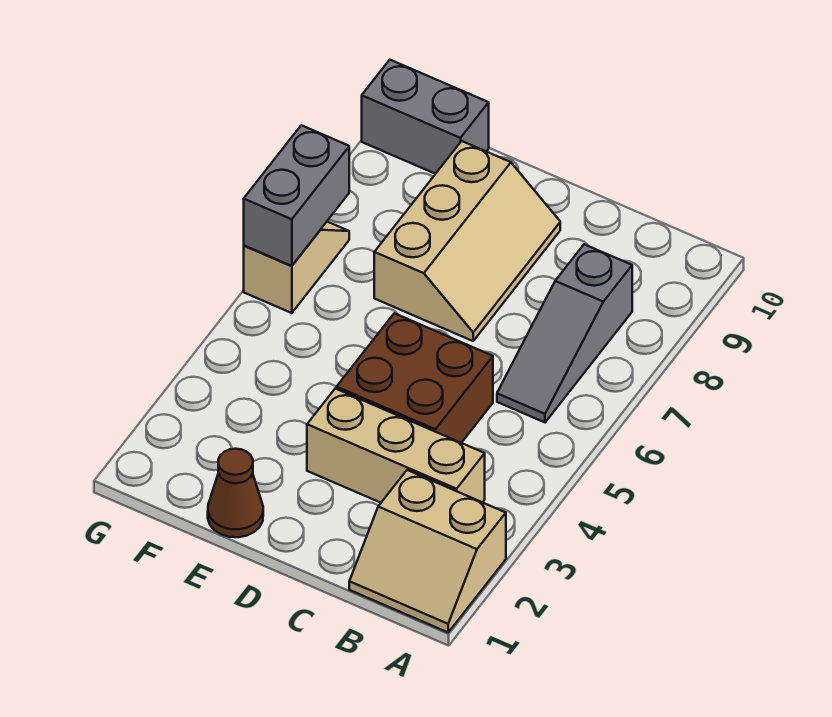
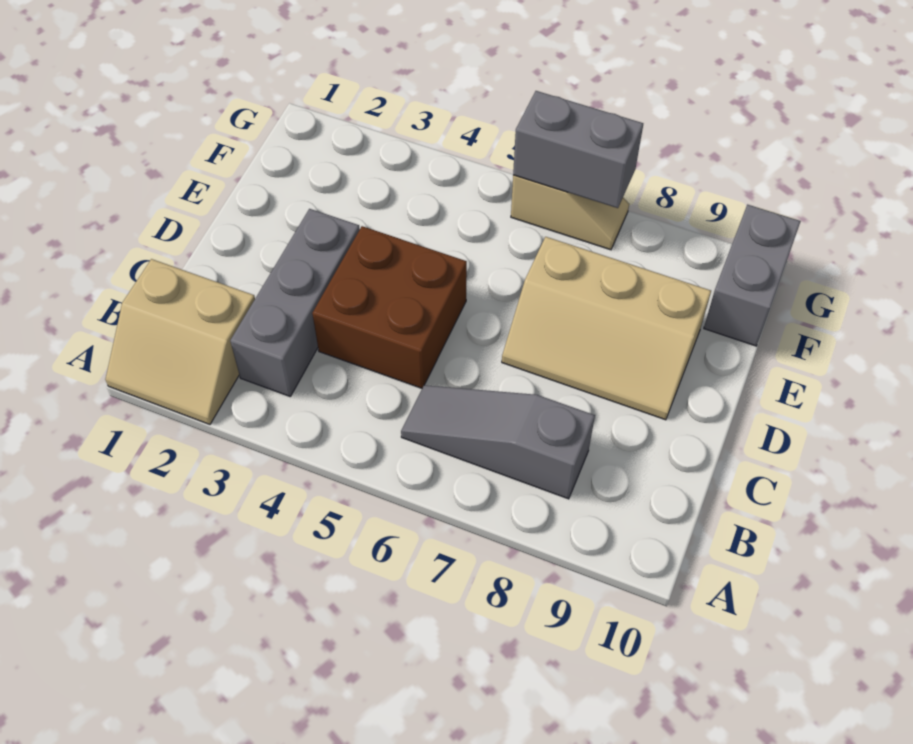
tan slope A1:B2 level 1 top 2 -> tan slope A1:B2 level 1 top B
tan brick B3:D3 level 1 -> grey brick B3:D3 level 1
brown cone E1 level 1 -> none

